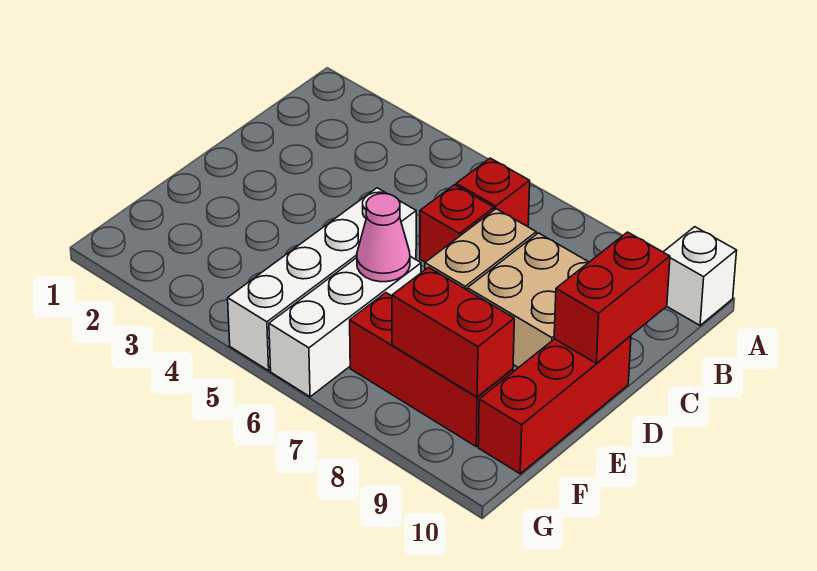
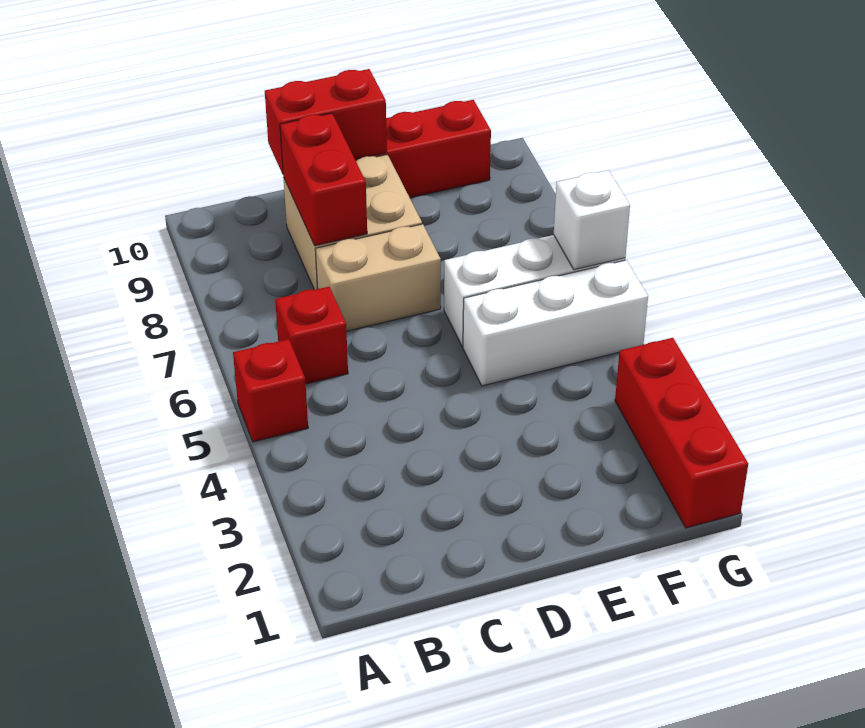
white brick A10 level 1 -> white brick G6 level 2
red brick C6 level 1 -> red brick A5 level 1
white brick D5:G5 level 1 -> white brick E5:G5 level 1
pink cone E6 level 2 -> none
red brick F7:F9 level 1 -> red brick G1:G3 level 1
red brick F8:F9 level 2 -> red brick C8:C9 level 2

